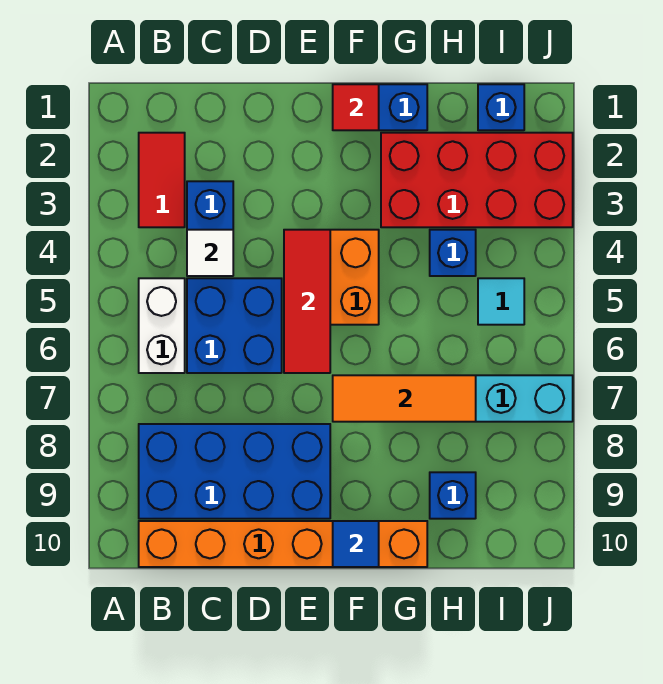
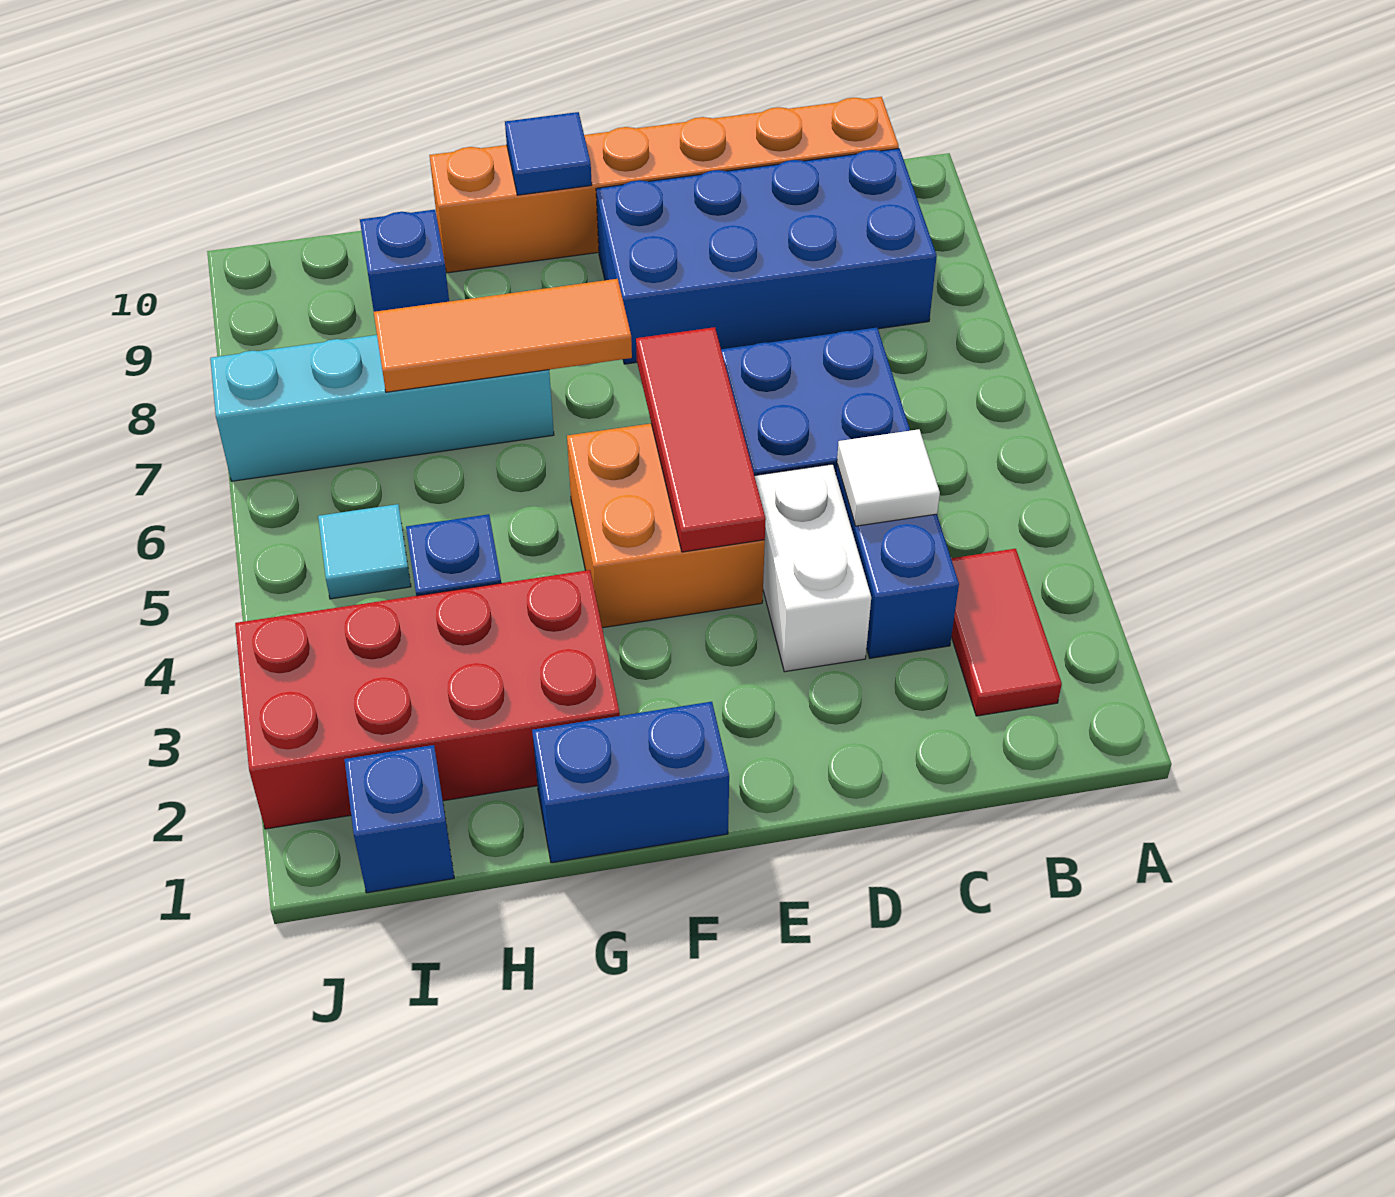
white brick B5:B6 level 1 -> white brick D3:D4 level 1
red tile F1 level 2 -> none

